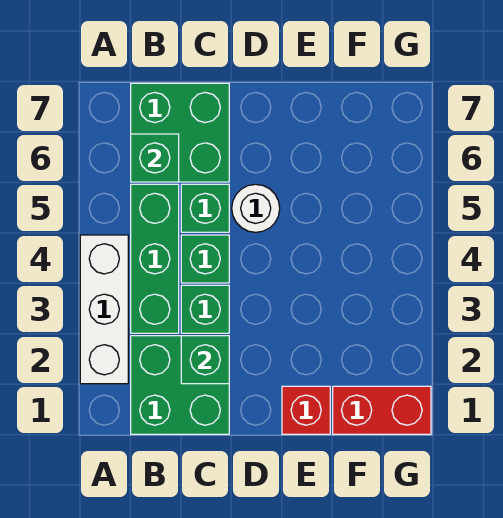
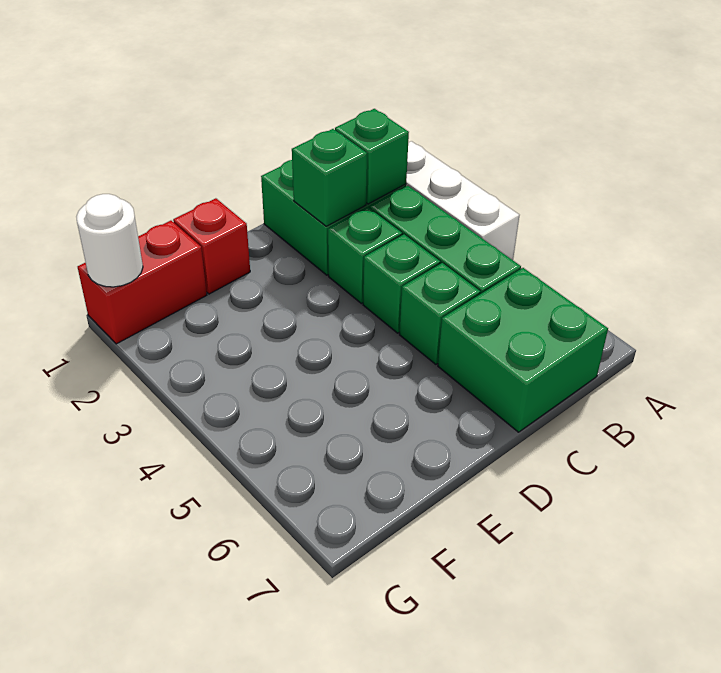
green brick B6 level 2 -> green brick B2 level 2
white round brick D5 level 1 -> white round brick G1 level 2

